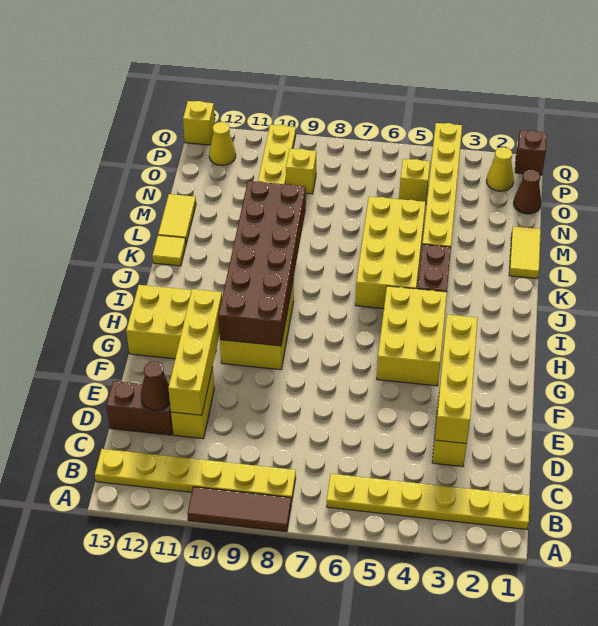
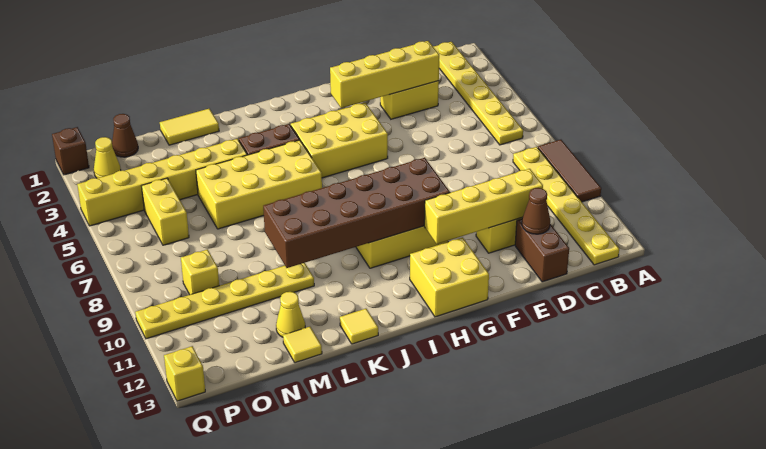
yellow tile L13:M13 level 1 -> yellow tile M13 level 1
yellow brick O5 level 1 -> yellow brick O5:O6 level 1
yellow cone P12 level 1 -> yellow cone M12 level 1

